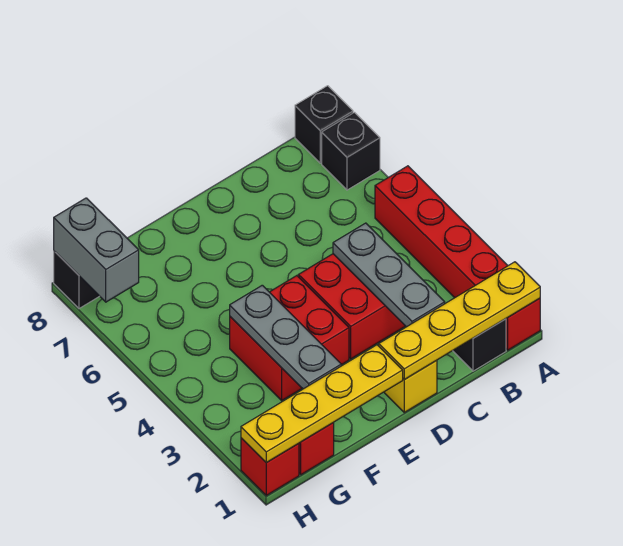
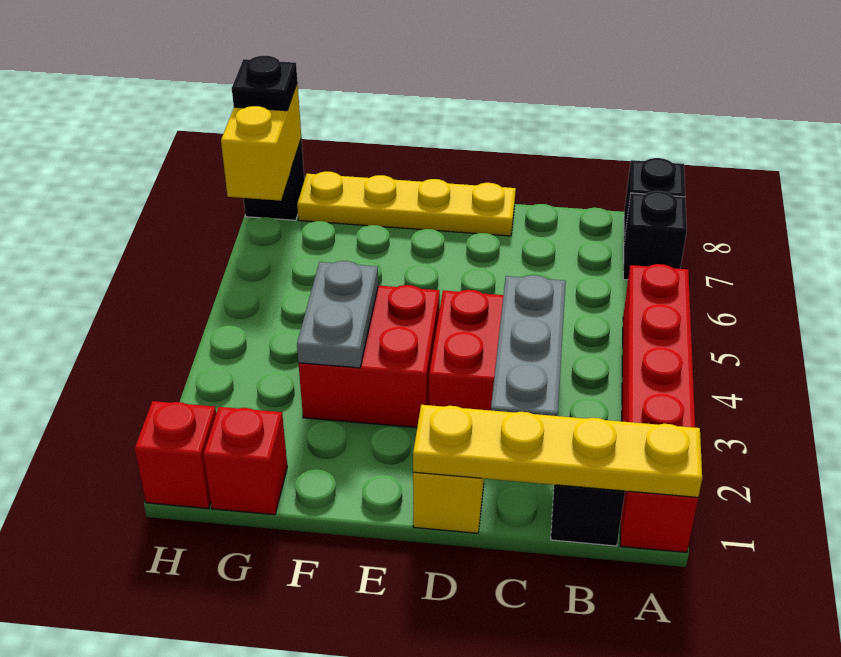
yellow plate E1:H1 level 2 -> yellow plate D8:G8 level 1
grey plate F2:F4 level 2 -> grey plate F3:F4 level 2
grey brick H7:H8 level 2 -> yellow brick H7:H8 level 2
none -> black plate H8 level 3

